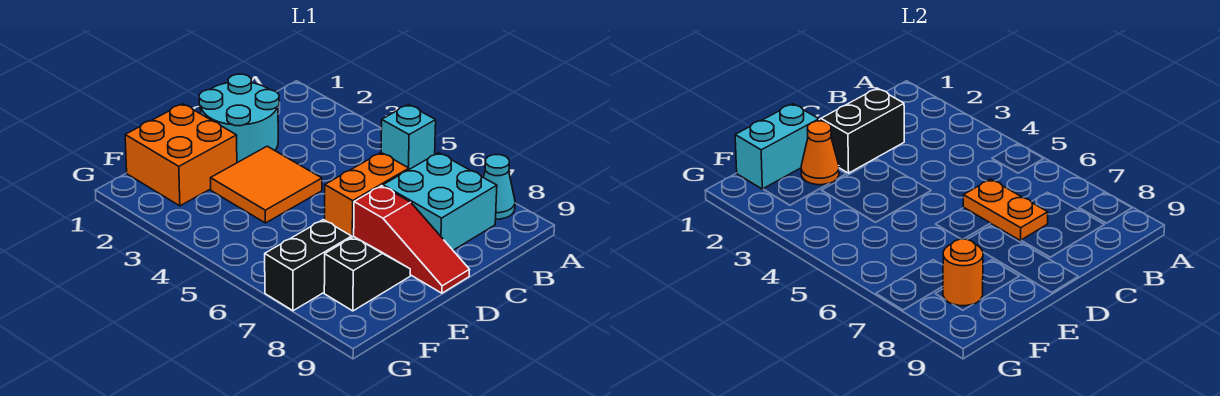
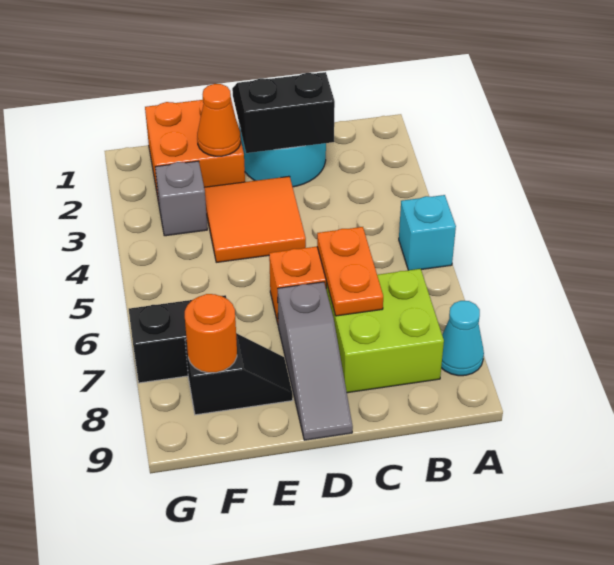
cyan brick B7:C8 level 1 -> lime brick B7:C8 level 1
red slope D7:D9 level 1 top 7 -> grey slope D7:D9 level 1 top 7
cyan brick E1:F1 level 2 -> none
none -> grey brick F3 level 1

